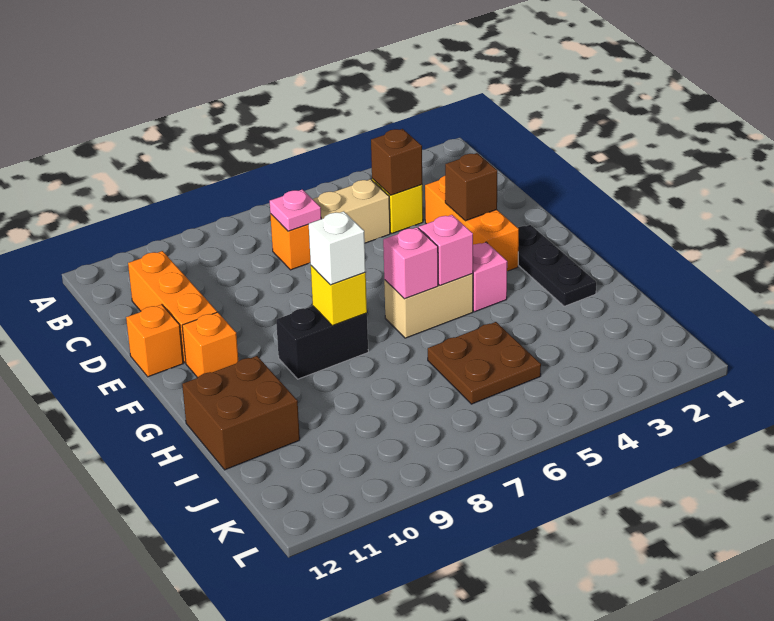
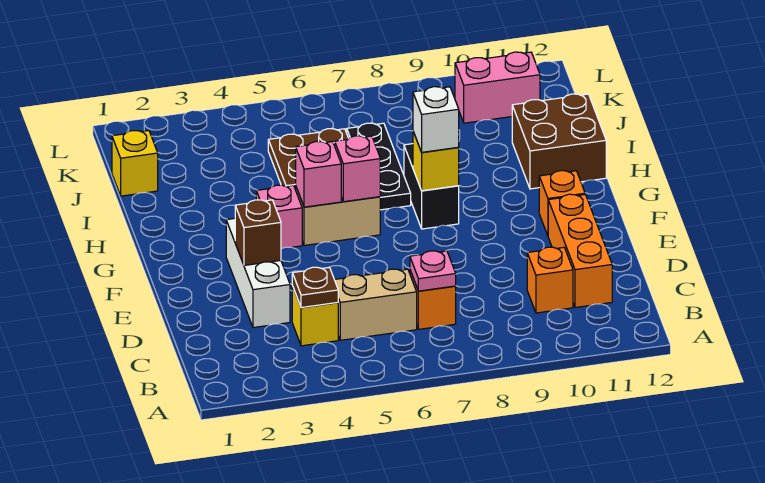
brown brick C4 level 2 -> brown plate C4 level 2
orange brick D3:F3 level 1 -> white brick D3:F3 level 1
orange brick E12 level 1 -> orange brick C10 level 1
black plate F2:H2 level 1 -> black plate H7:J7 level 1
black brick G8:G9 level 1 -> black brick G8:H8 level 1
none -> yellow brick J1 level 1
none -> pink brick K10:K11 level 1

